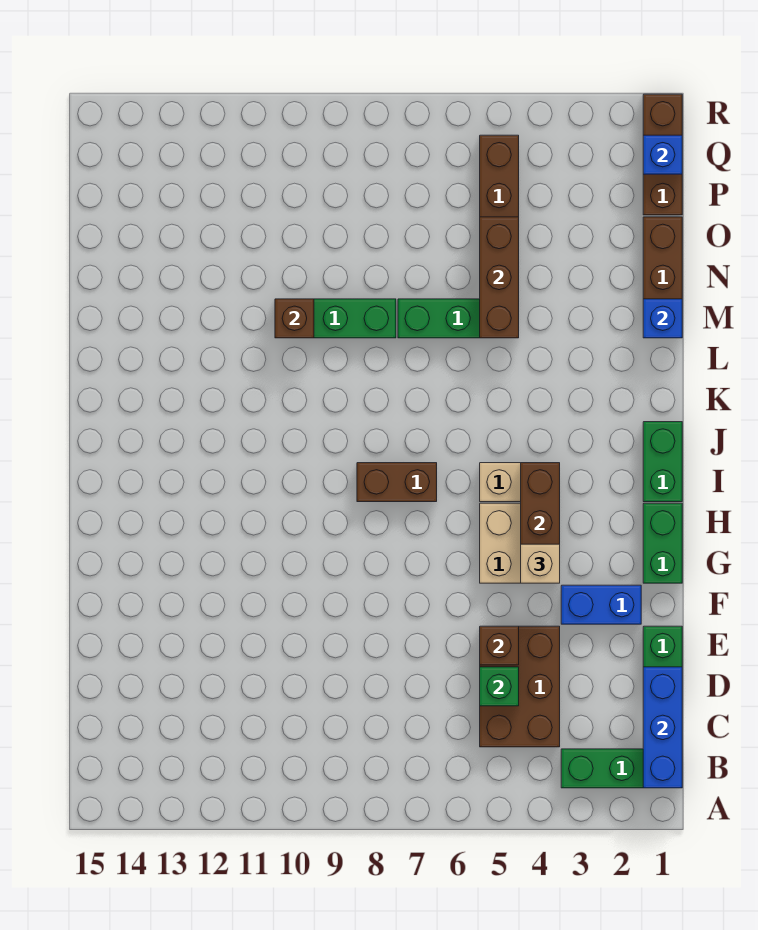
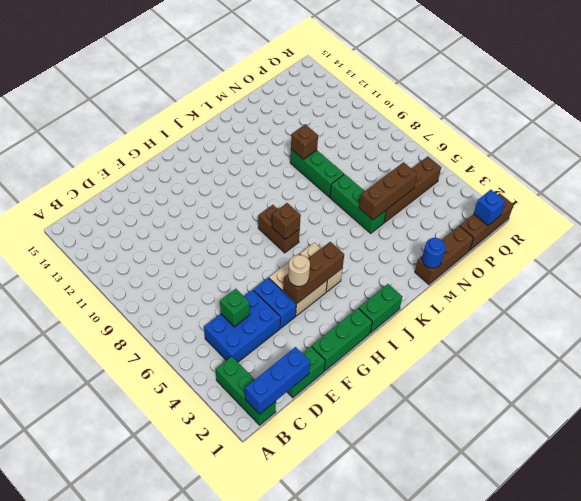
brown brick C4:E5 level 1 -> blue brick C4:E5 level 1
brown brick E5 level 2 -> brown brick I7 level 2
blue brick F2:F3 level 1 -> blue brick F4:F5 level 1
green brick G1:H1 level 1 -> green brick F1:H1 level 1
tan brick G4 level 3 -> tan round brick G4 level 3
blue brick M1 level 2 -> blue round brick M1 level 2

